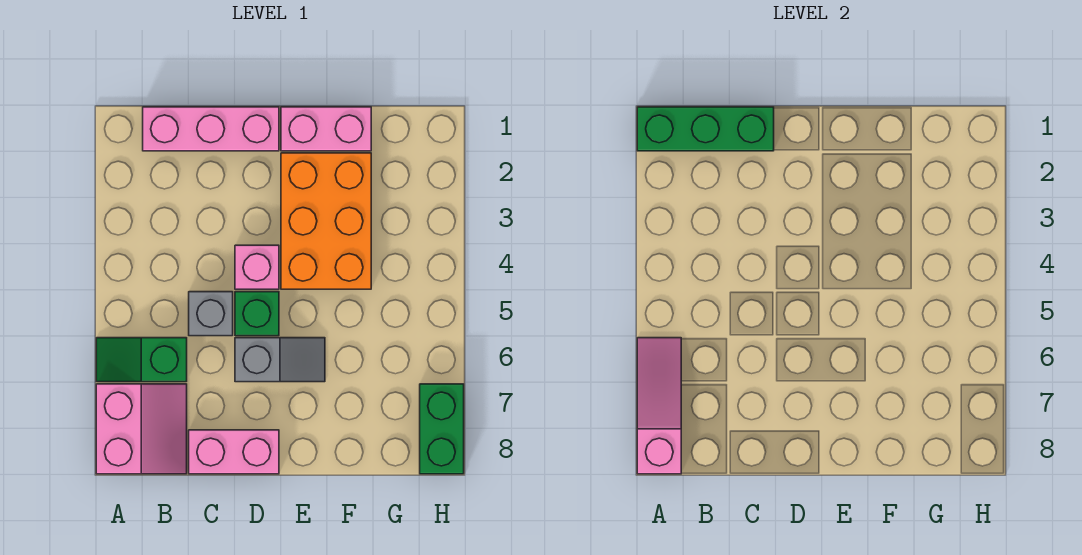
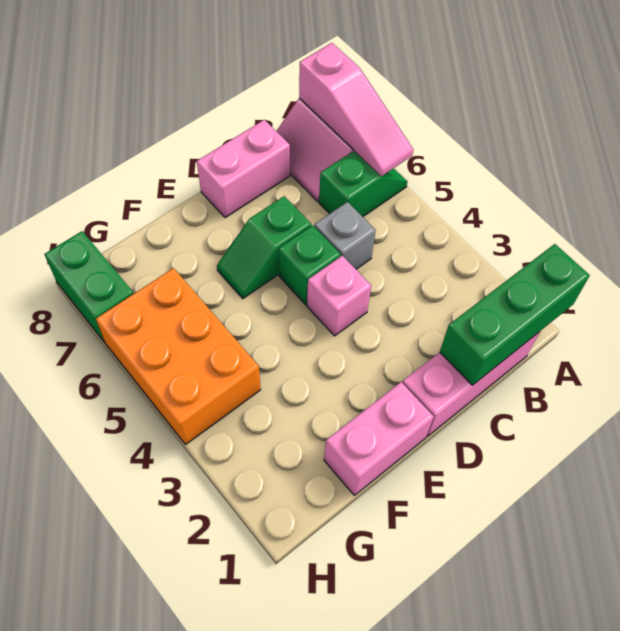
grey slope D6:E6 level 1 top D -> green slope D6:E6 level 1 top D
orange brick E2:F4 level 1 -> orange brick G4:H6 level 1

